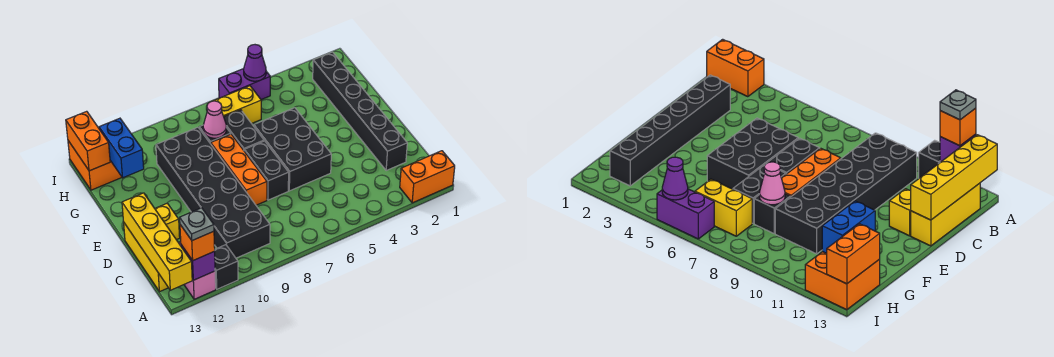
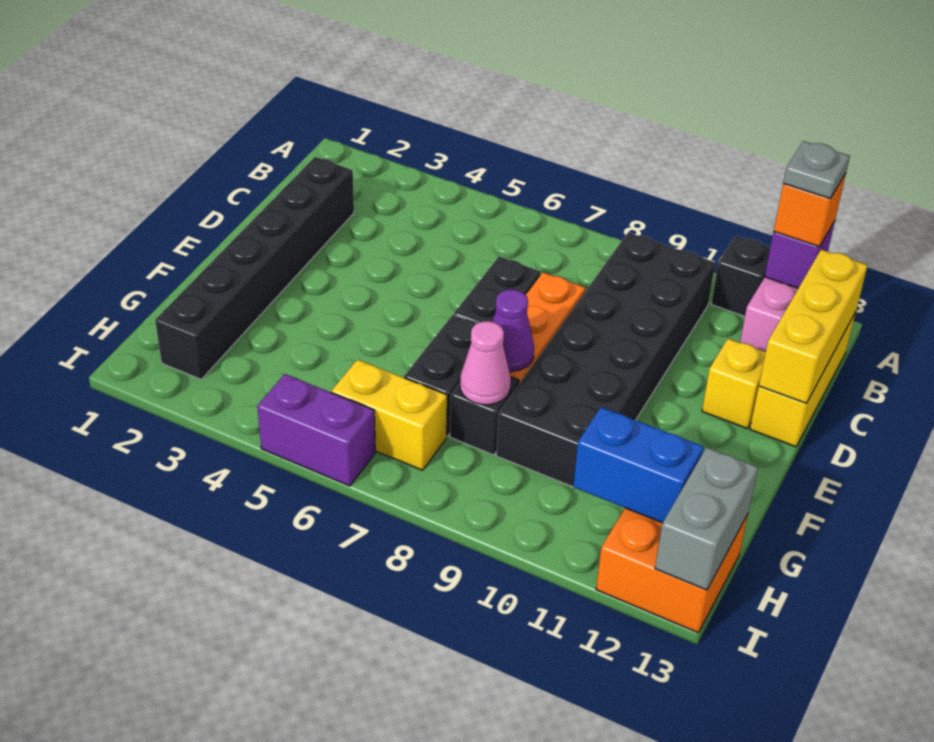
orange brick A1:A2 level 1 -> none
yellow brick A13:D13 level 2 -> yellow brick B13:D13 level 2
black brick D5:F6 level 1 -> none
blue brick G12:H12 level 2 -> blue brick H11:H12 level 2
orange brick H13:I13 level 2 -> grey brick H13:I13 level 2
purple cone I5 level 2 -> purple cone F8 level 2

